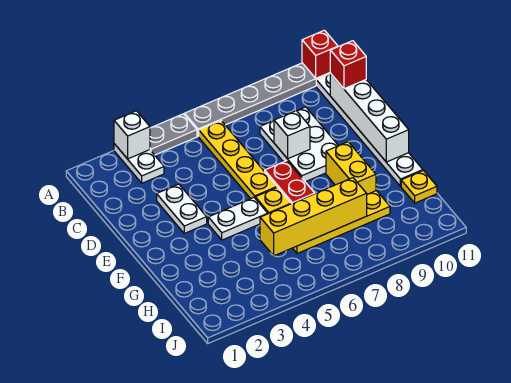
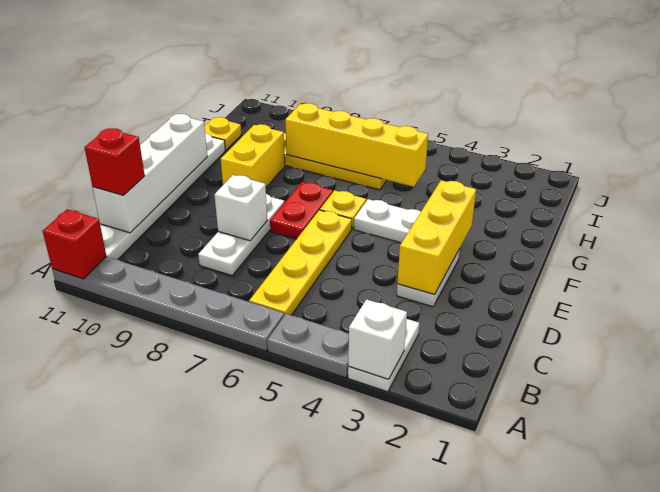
white plate C8:E9 level 1 -> white plate C8:E8 level 1
none -> yellow brick D3:F3 level 2

